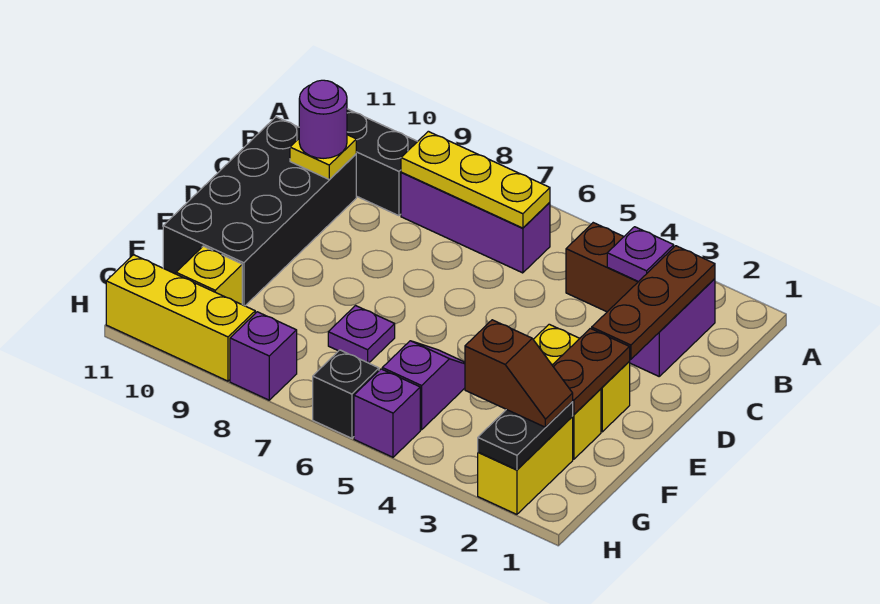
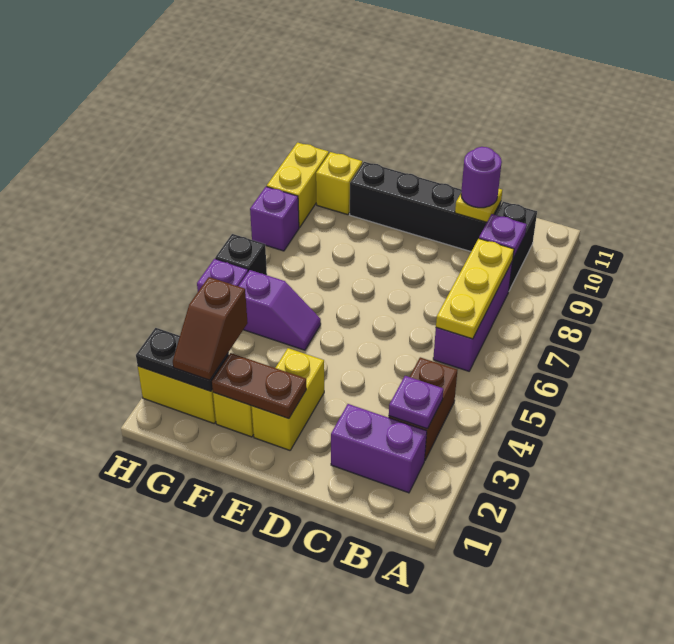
brown plate B2:D2 level 2 -> none
black brick C10:F11 level 1 -> black brick C10:F10 level 1
purple plate F7 level 1 -> purple plate B9 level 2
yellow brick H9:H11 level 1 -> yellow brick H9:H10 level 1

